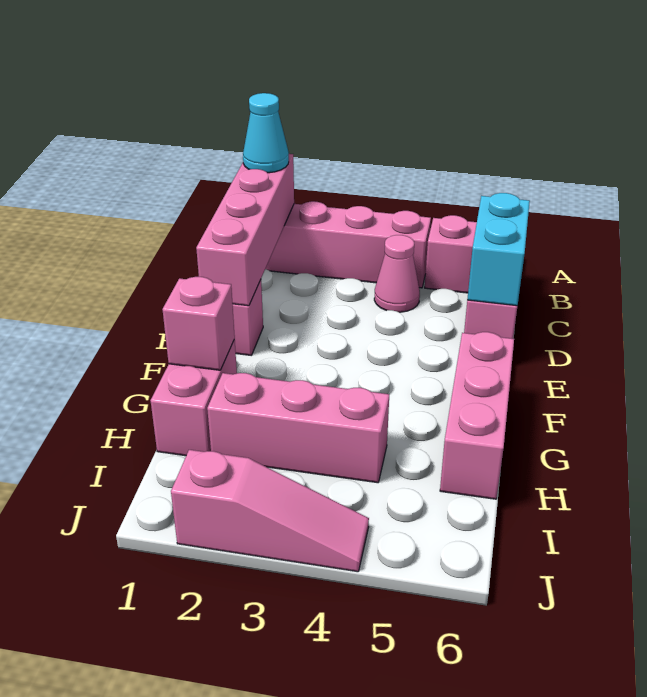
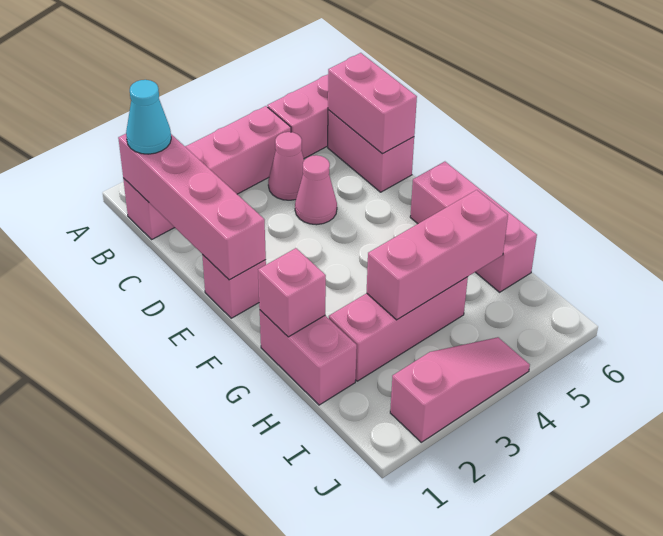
cyan brick C6:D6 level 2 -> pink brick C6:D6 level 2
none -> pink cone D4 level 1
none -> pink brick H3:H5 level 2

